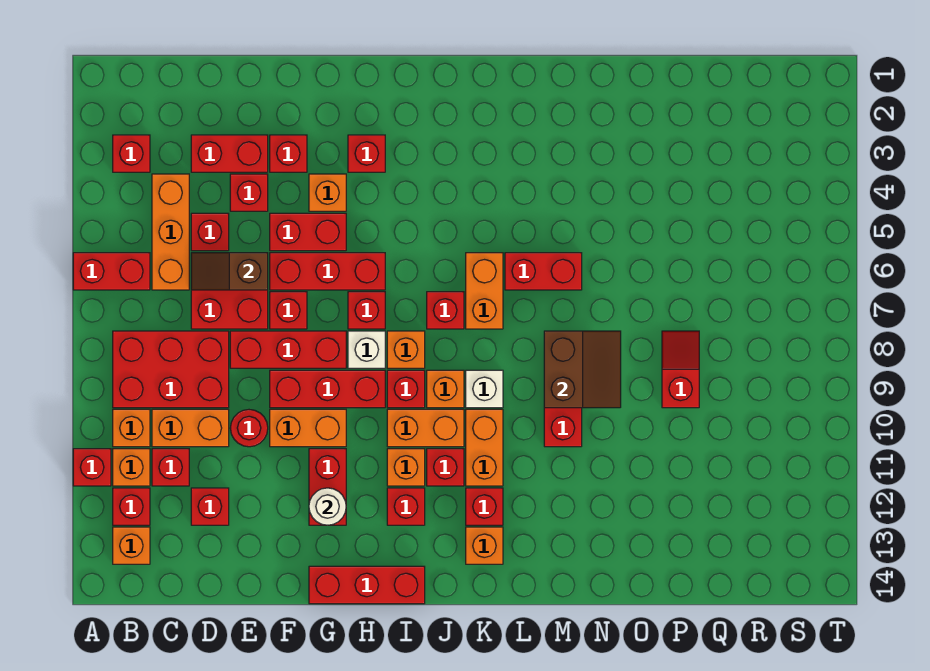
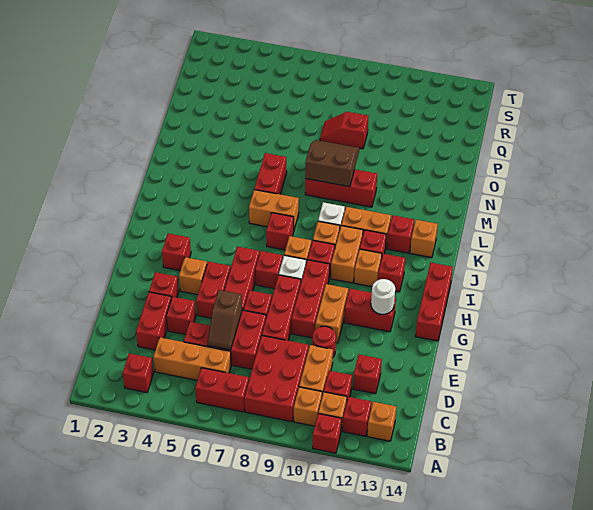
red brick A6:B6 level 1 -> red brick B6:B7 level 1

